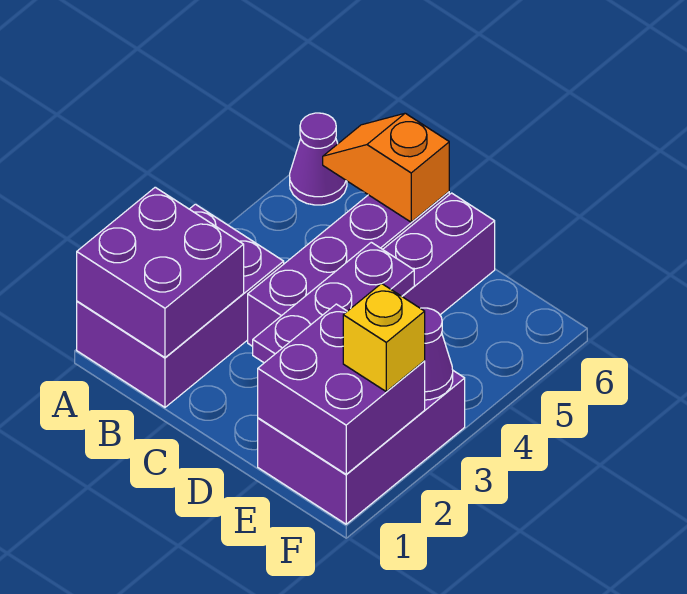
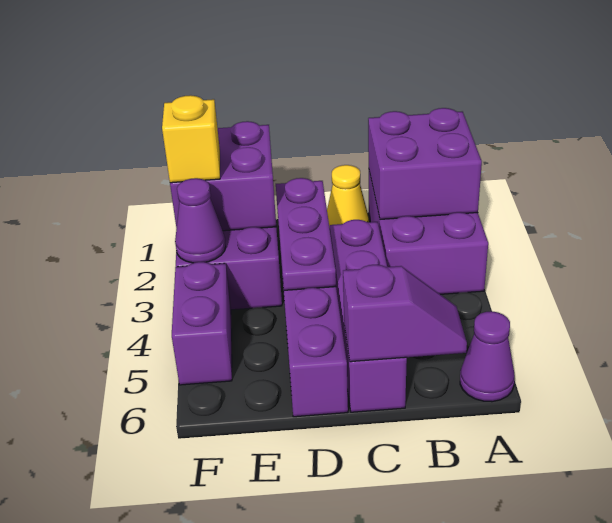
orange slope B6:C6 level 2 top C -> purple slope B6:C6 level 2 top C
none -> yellow cone C1 level 1
none -> purple brick F4:F5 level 1

